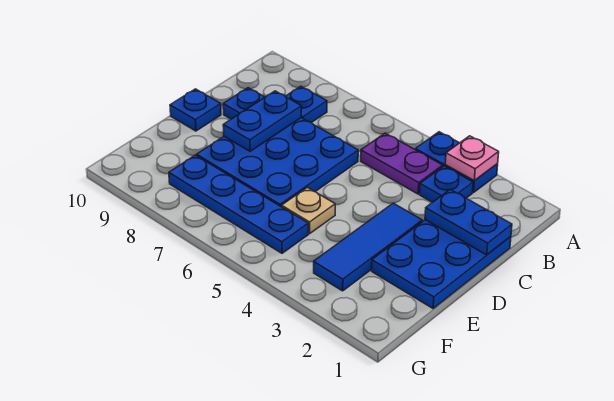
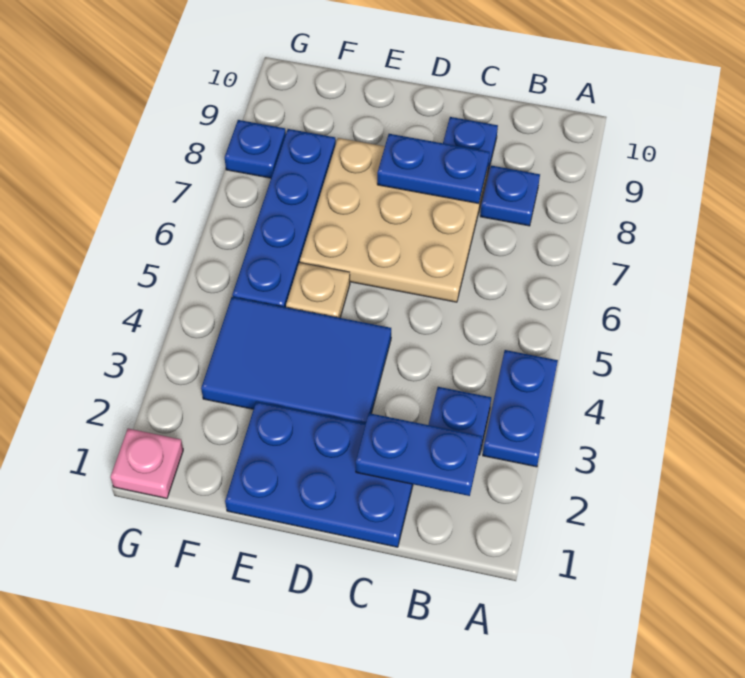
pink plate A3 level 2 -> pink plate G1 level 1
purple plate B4:B5 level 1 -> none
blue plate C1:C2 level 2 -> blue plate B2:C2 level 2
blue plate C6:E8 level 1 -> tan plate C6:E8 level 1
blue tile D3:F3 level 1 -> blue tile D3:F4 level 1
blue plate D10 level 1 -> blue plate G8 level 1

